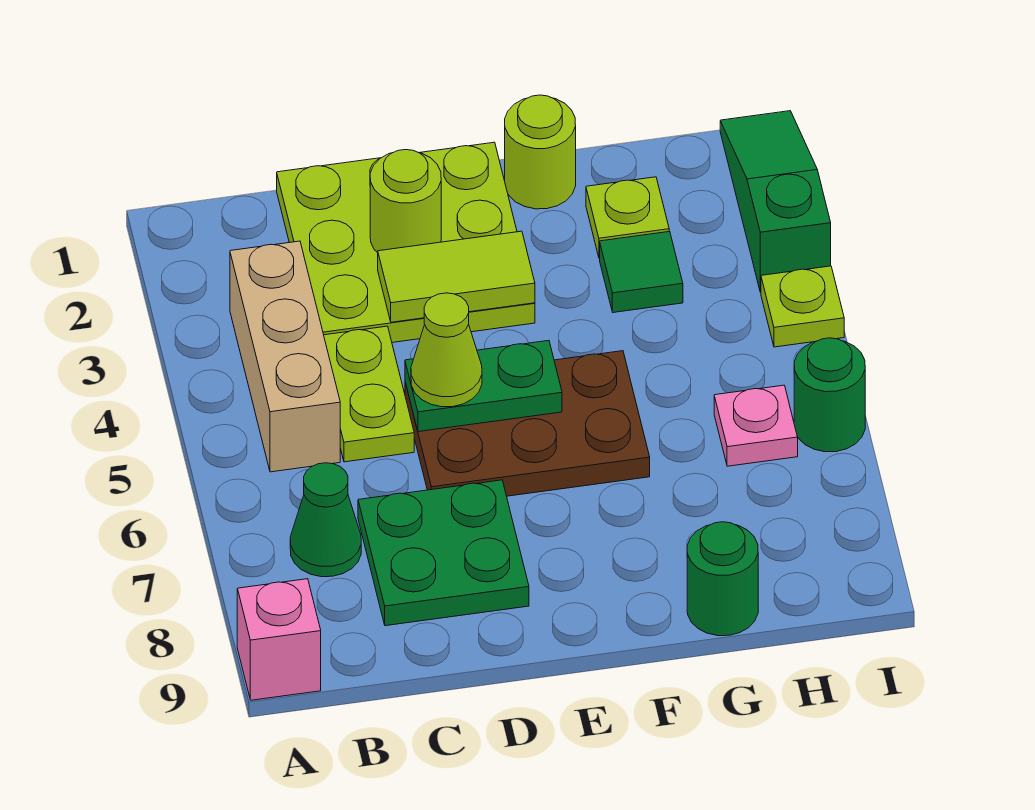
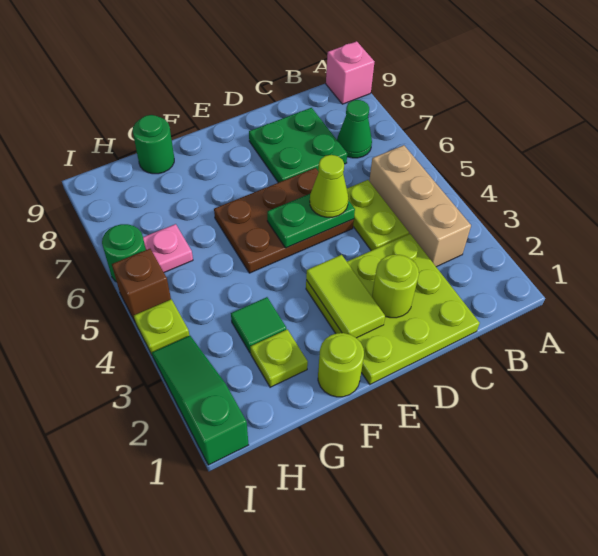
lime tile D3:E3 level 2 -> lime tile E2:E3 level 2
green slope I1:I3 level 1 top 3 -> green slope I1:I3 level 1 top 1
none -> brown brick I5 level 1

